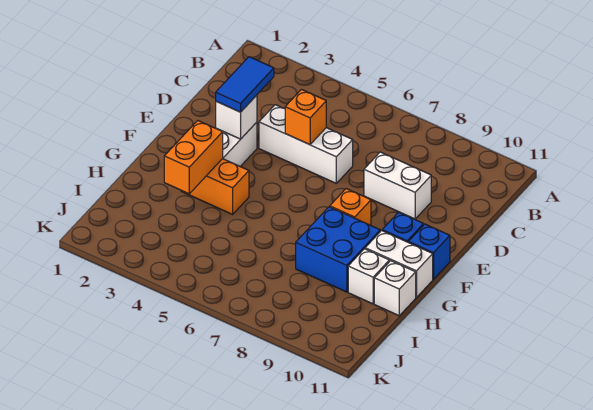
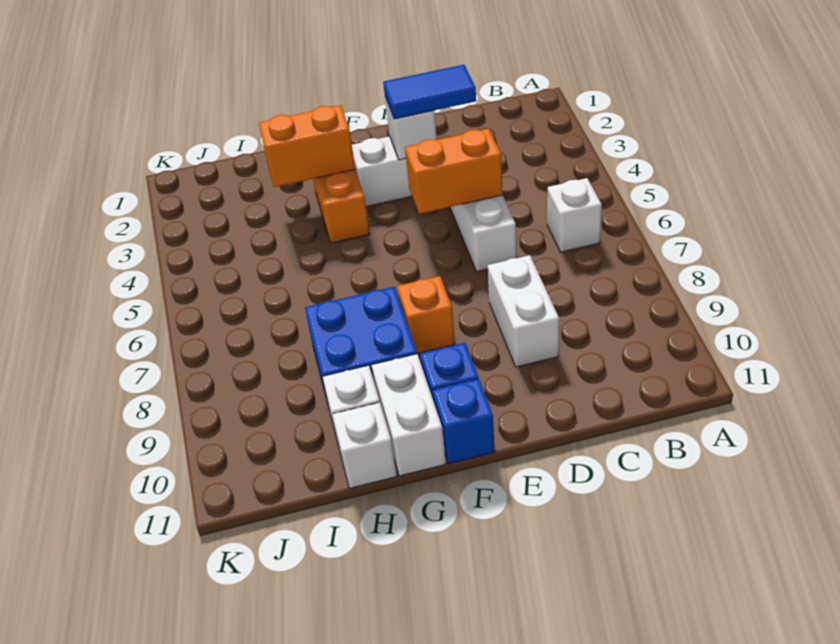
none -> white brick B6 level 1
orange brick D5 level 2 -> orange brick D5:E5 level 2

